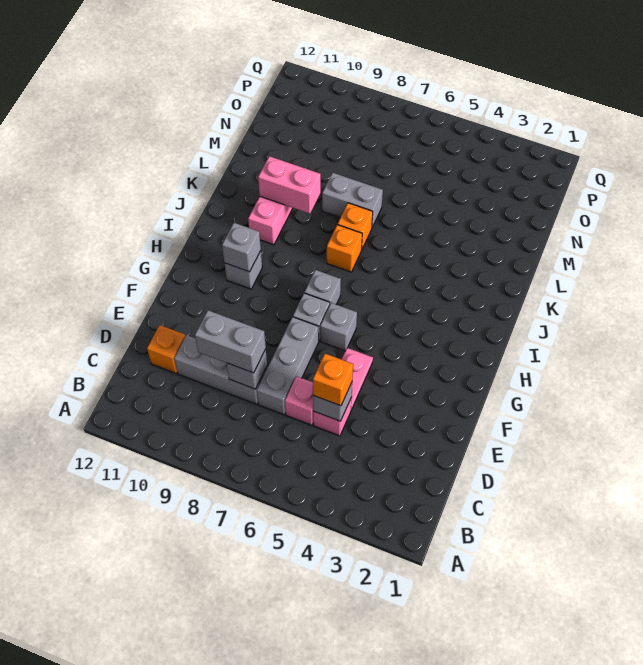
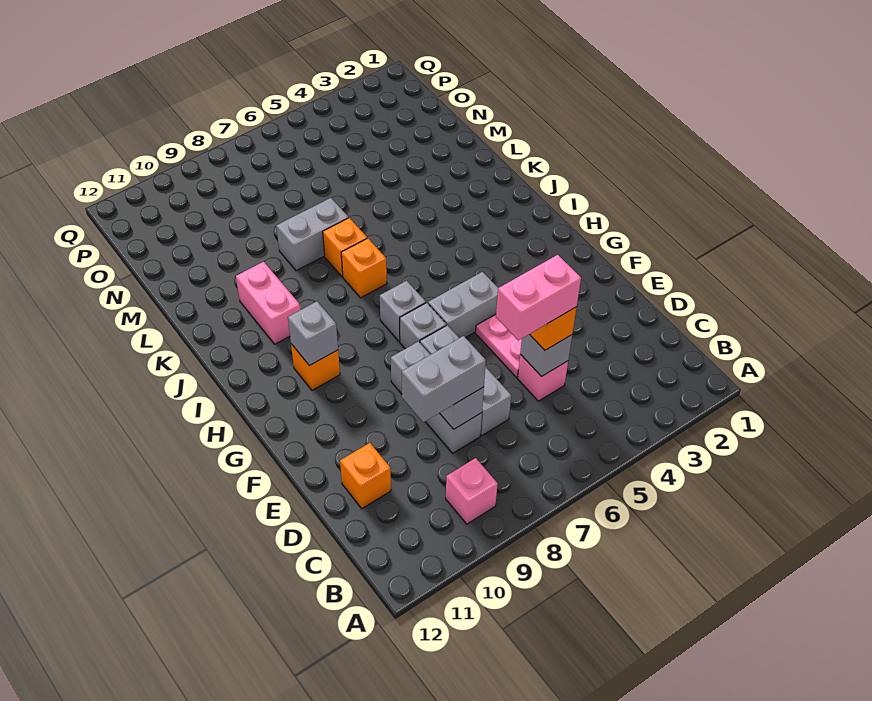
pink brick D6 level 1 -> pink brick B9 level 1
grey brick D8:D10 level 1 -> grey brick D8:F8 level 1
grey brick G6 level 1 -> grey brick G5:G6 level 1
grey brick H10 level 1 -> orange brick H10 level 1
pink brick K9:K10 level 2 -> pink brick D5:D6 level 4

